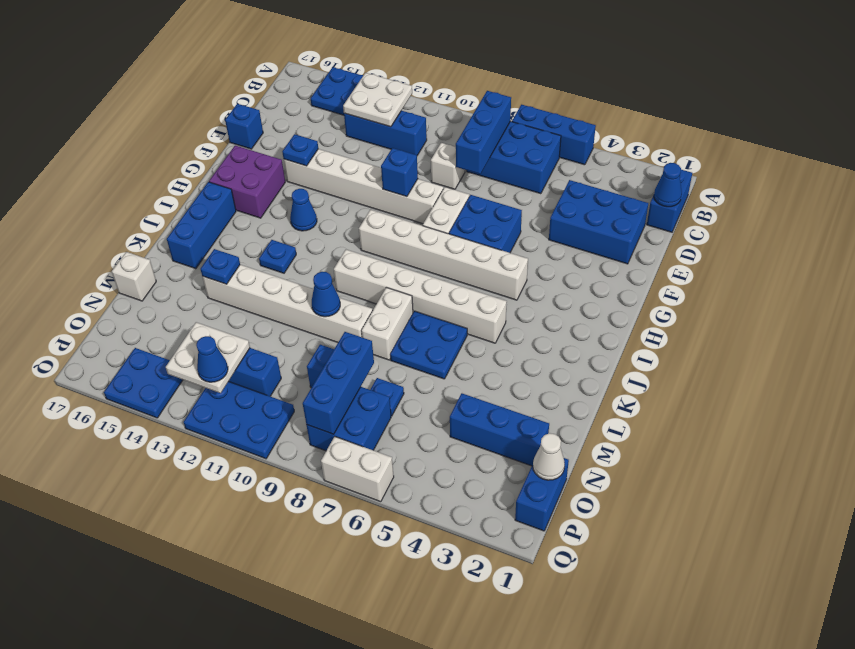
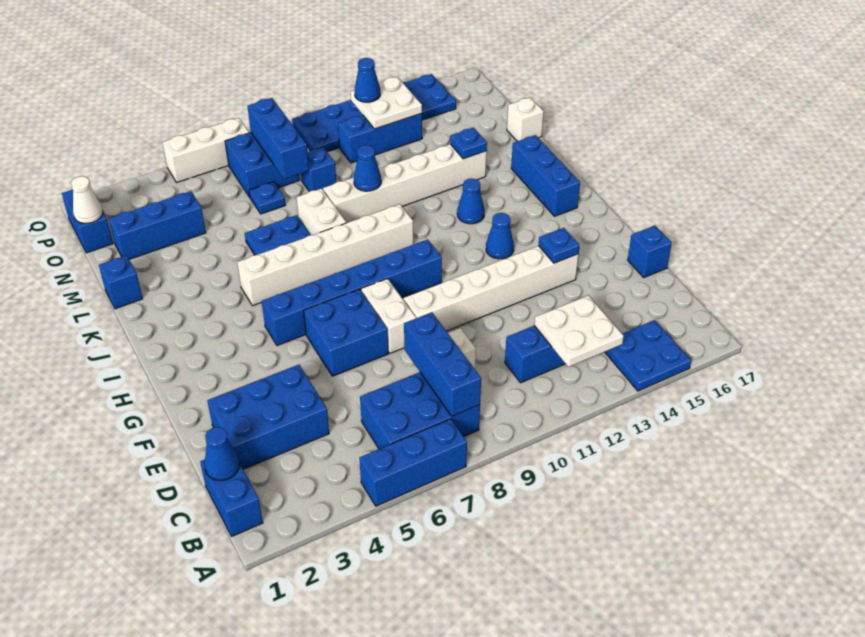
blue brick F10 level 2 -> blue brick L1 level 1
purple brick G15:H16 level 1 -> none
white brick H5:H10 level 1 -> blue brick H5:H10 level 1
blue plate J13 level 1 -> blue cone J13 level 1
white brick Q6:Q7 level 1 -> white brick Q5:Q7 level 1

